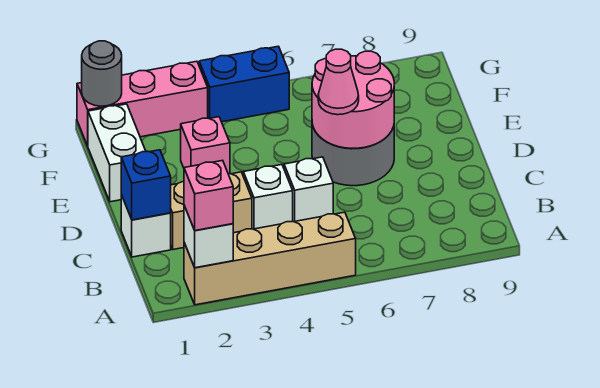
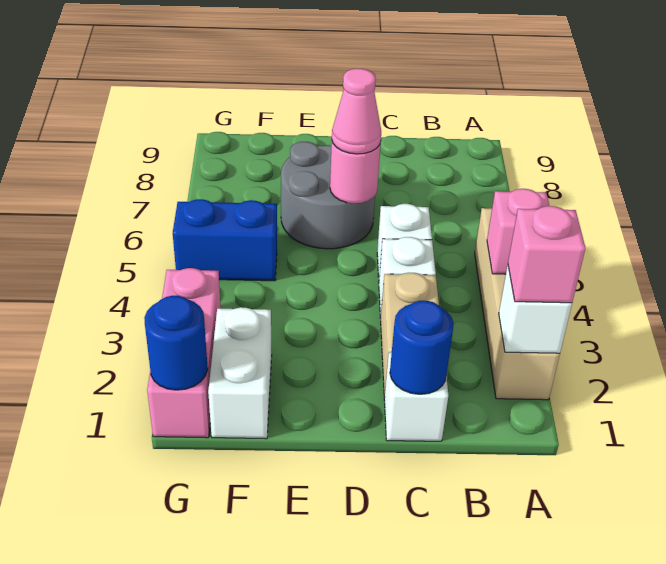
blue brick C1 level 2 -> blue round brick C1 level 2
pink round brick D6:E7 level 2 -> pink round brick D6 level 2
white brick E1:F1 level 1 -> white brick F1:F2 level 1
pink brick E3 level 1 -> pink brick A4 level 2
grey round brick G1 level 2 -> blue round brick G1 level 2
blue brick G4:G5 level 1 -> blue brick F5:G5 level 1

